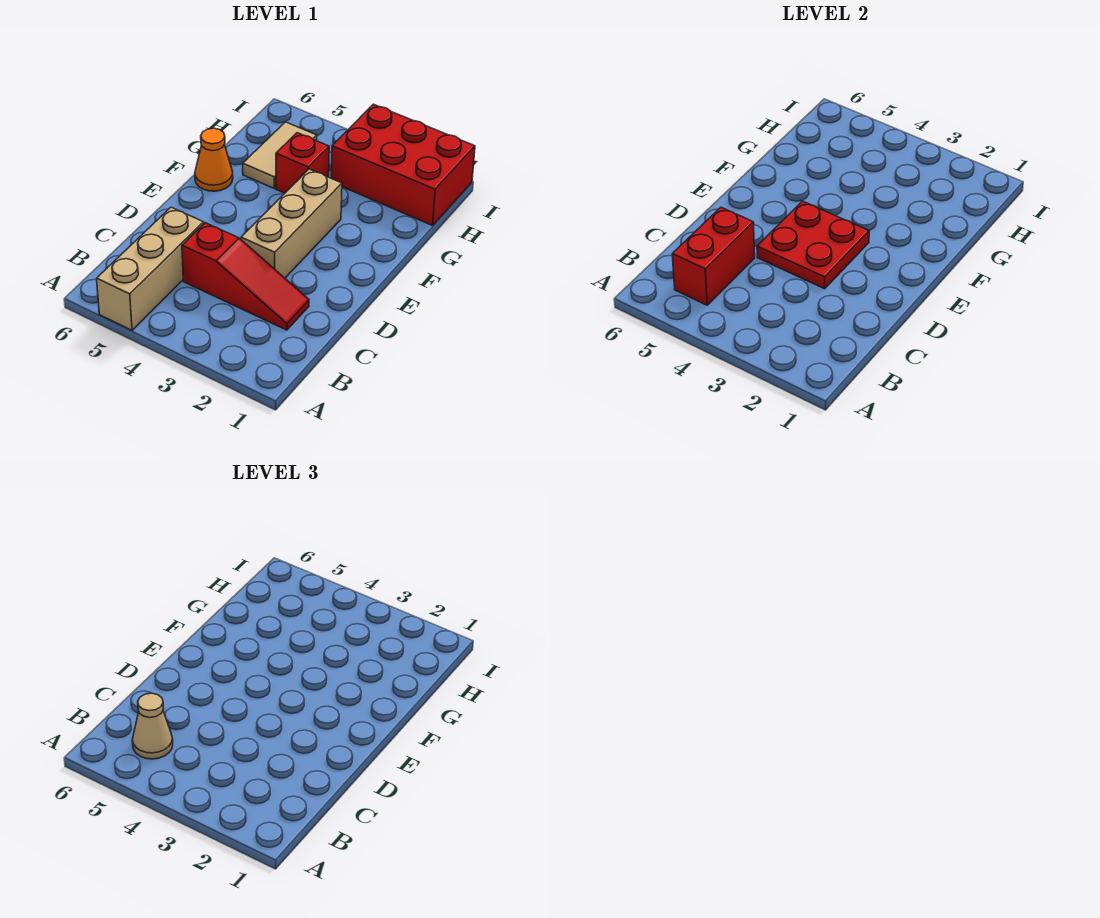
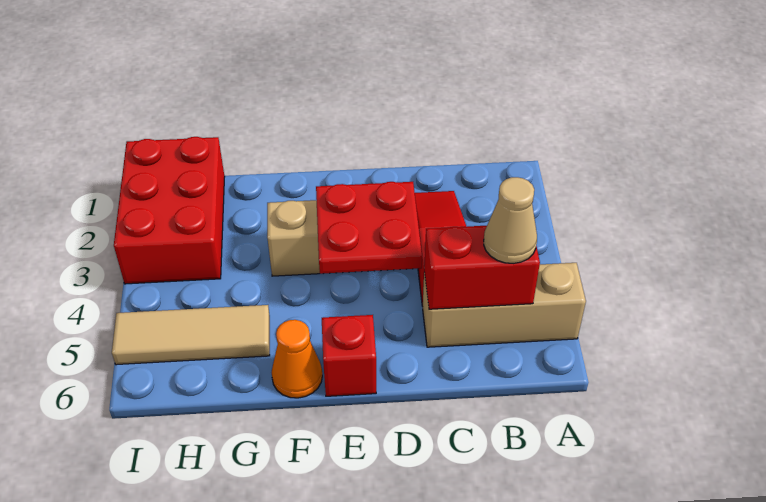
red brick G4 level 1 -> red brick E6 level 1
tan tile G5:H5 level 1 -> tan tile G5:I5 level 1

